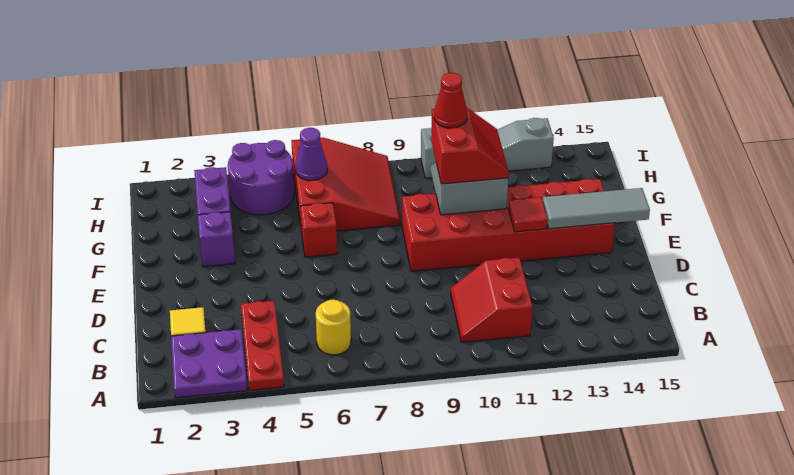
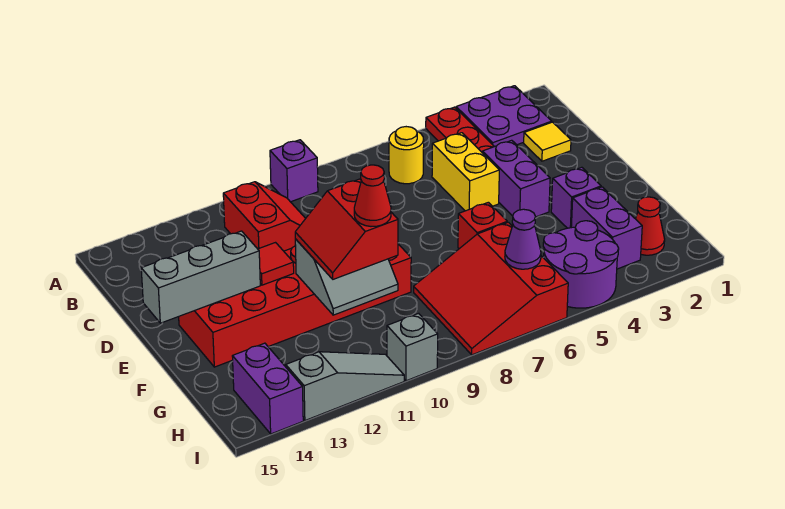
none -> purple brick A9 level 1
none -> yellow brick C5:D5 level 1
none -> purple brick D4:E4 level 1
grey tile E13:E15 level 2 -> grey brick E13:E15 level 2
none -> red cone H2 level 1
none -> purple brick H14:I14 level 1

